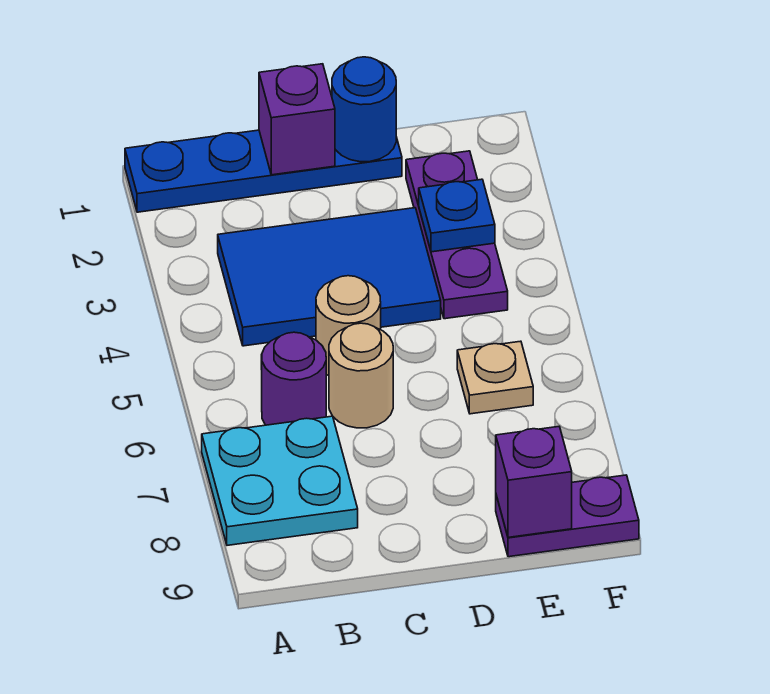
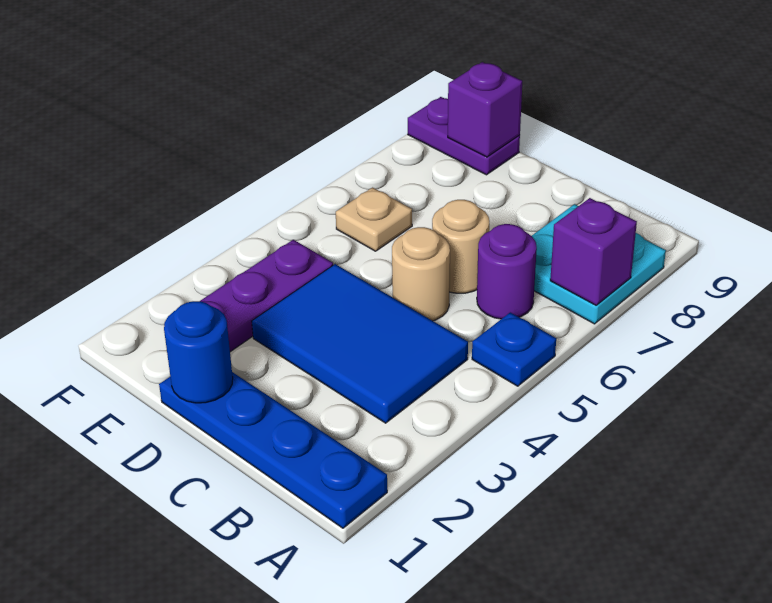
purple brick C1 level 2 -> purple brick A7 level 2
blue plate E3 level 2 -> blue plate A5 level 1

